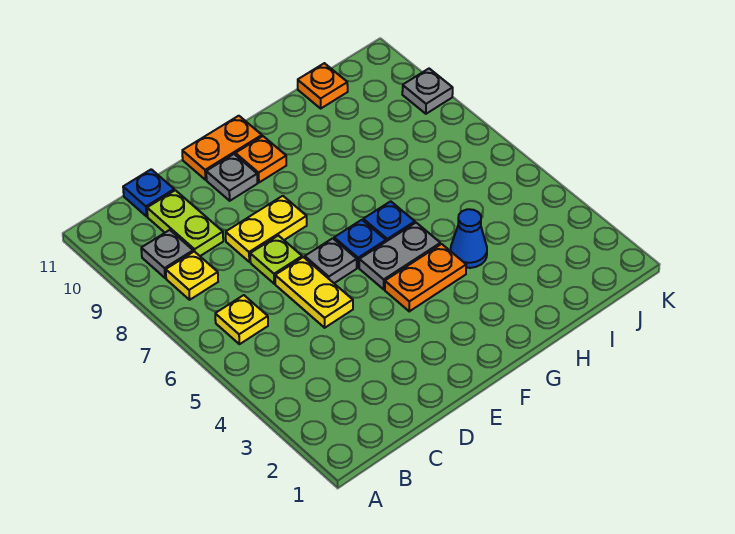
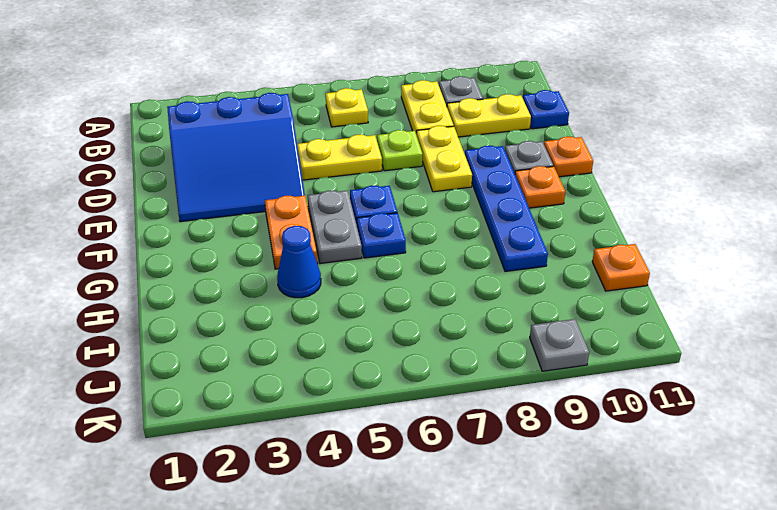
yellow plate B8 level 1 -> yellow plate B8:C8 level 1
none -> blue slope C2:E4 level 1 top C
lime plate C9:C10 level 1 -> yellow plate C9:C10 level 1
grey plate E6 level 1 -> none
none -> blue plate E9:H9 level 1
orange plate E11:F11 level 1 -> orange plate E11 level 1

